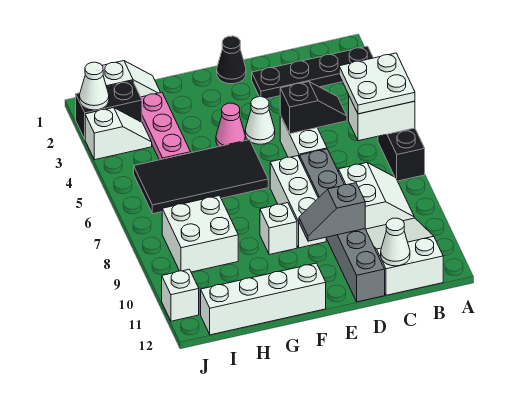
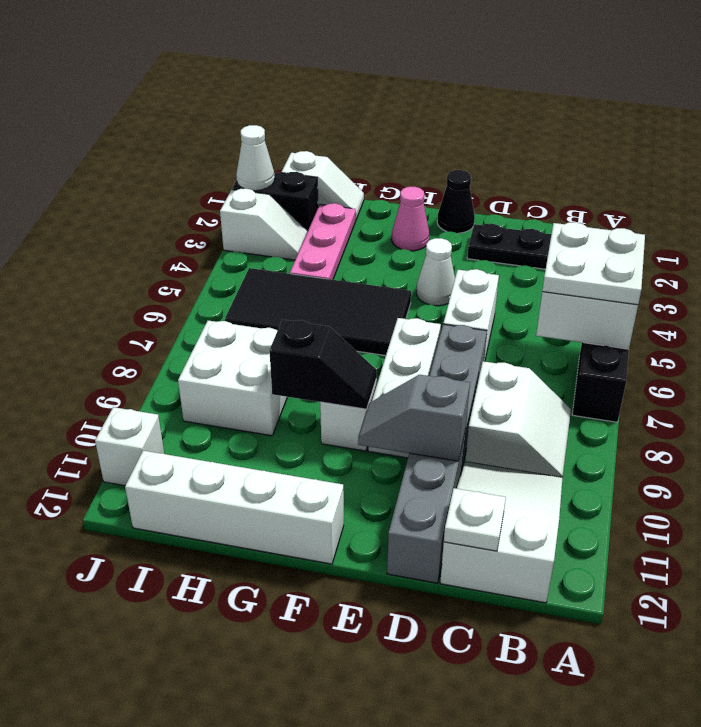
black slope C5:D5 level 2 top D -> black slope F9:G9 level 2 top G
white cone C12 level 2 -> white plate C12 level 2
pink cone F4 level 1 -> pink cone F2 level 1

